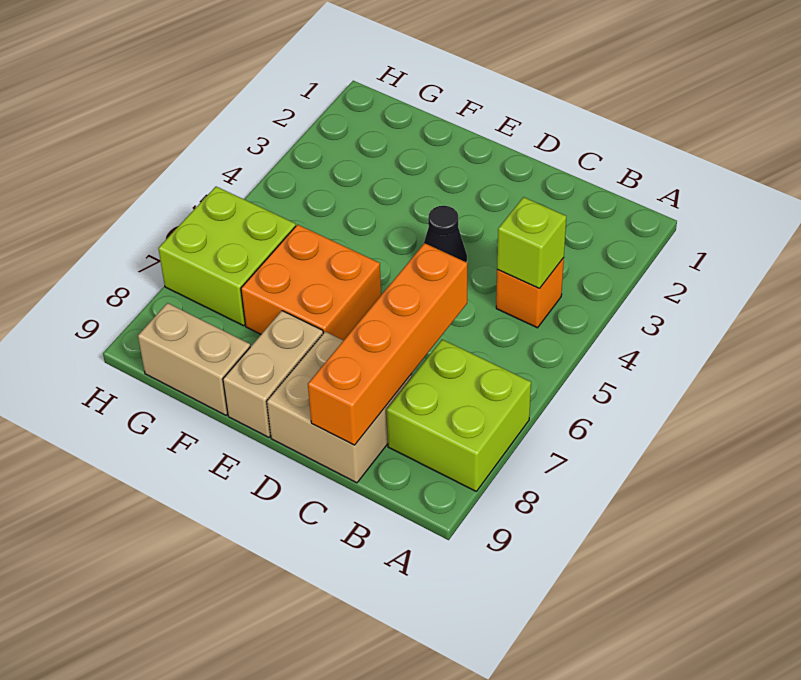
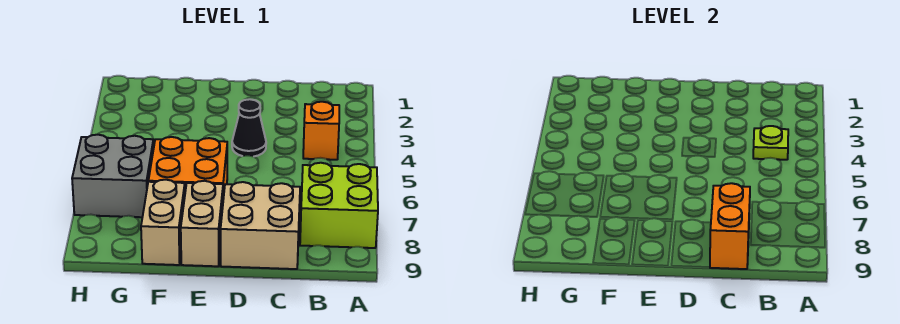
lime brick B4 level 2 -> lime plate B4 level 2
orange brick C6:C9 level 2 -> orange brick C8:C9 level 2
tan brick F9:G9 level 1 -> tan brick F8:F9 level 1
lime brick G6:H7 level 1 -> grey brick G6:H7 level 1

